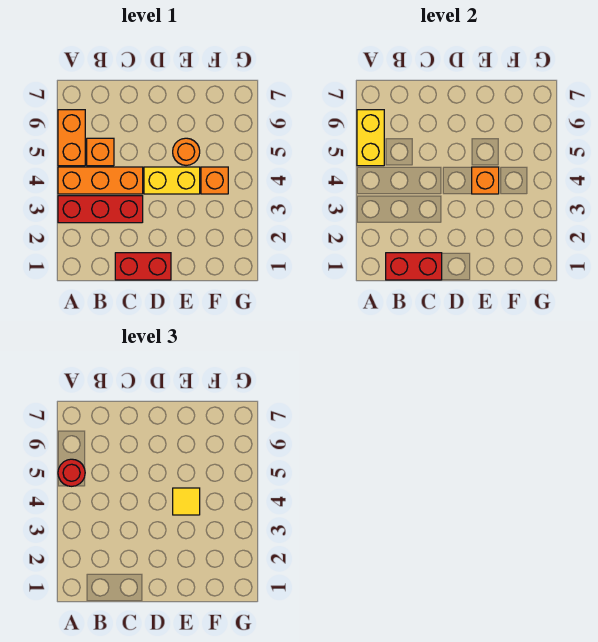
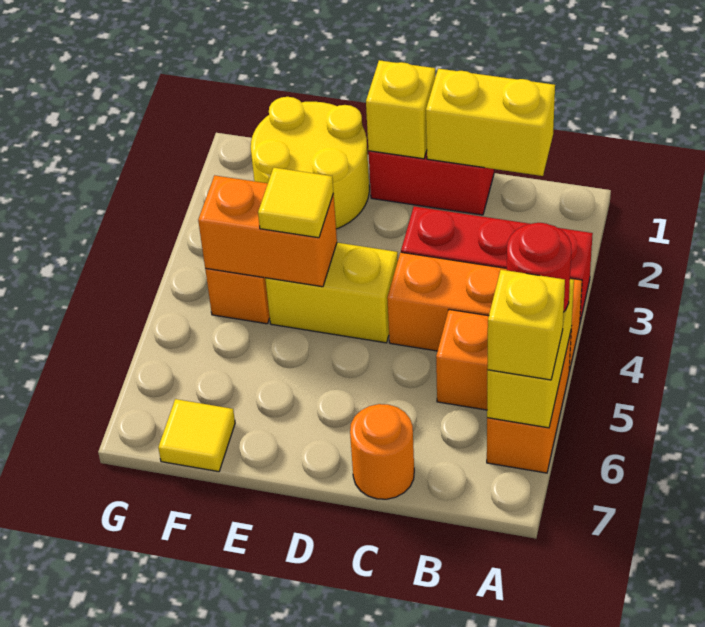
none -> yellow brick A6 level 3
red brick B1:C1 level 2 -> yellow brick B1:C1 level 2
none -> yellow brick D1 level 2
none -> yellow round brick E1:F2 level 1
orange brick E4 level 2 -> orange brick E4:F4 level 2
orange round brick E5 level 1 -> orange round brick C7 level 1
none -> yellow tile F7 level 1

